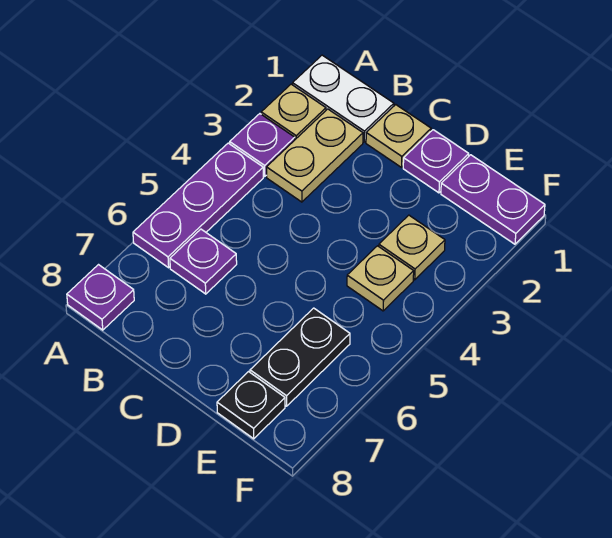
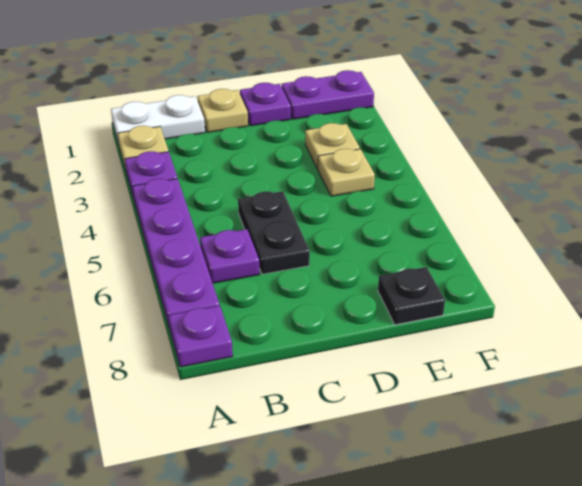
purple plate A4:A6 level 1 -> purple plate A4:A7 level 1
tan plate B2:B3 level 1 -> none
black plate E6:E7 level 1 -> black plate C5:C6 level 1

